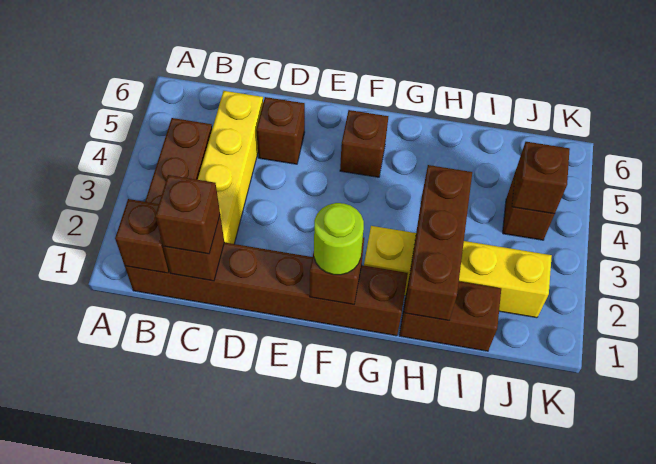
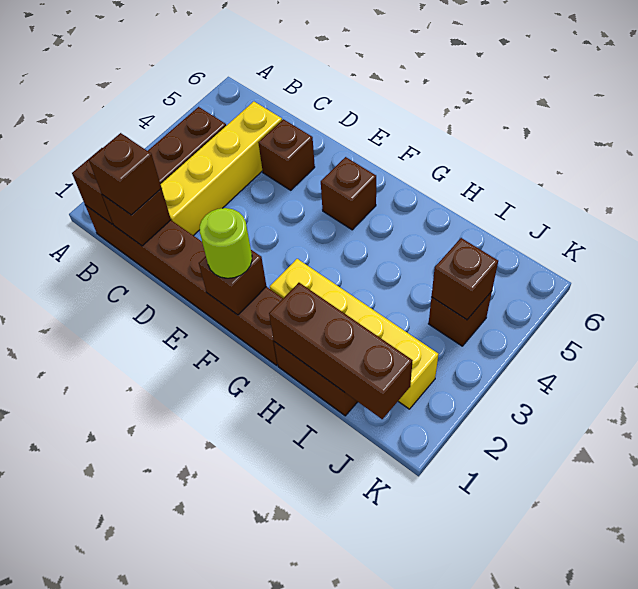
brown brick H1:H3 level 2 -> brown brick H1:J1 level 2

